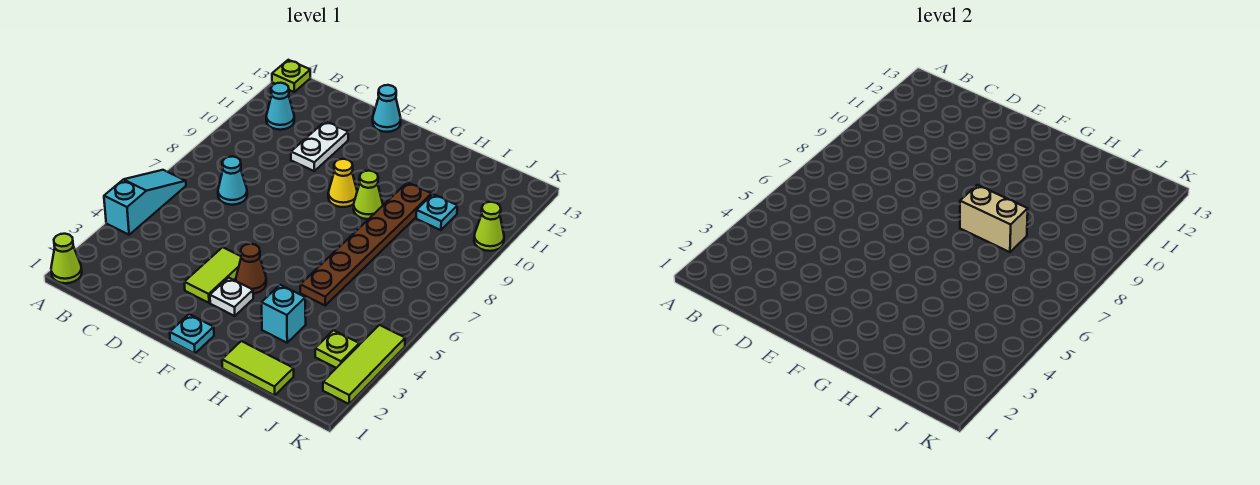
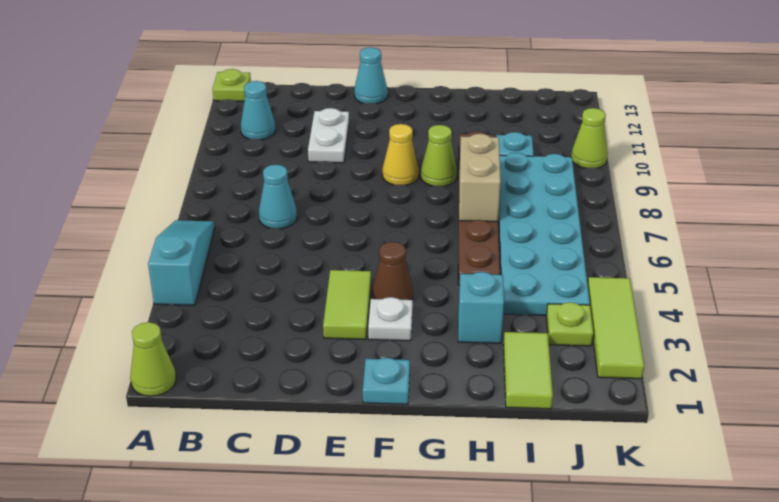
tan brick G8:H8 level 2 -> tan brick H7:H8 level 2
lime tile H1:I1 level 1 -> lime tile I1:I2 level 1
none -> cyan plate I4:J9 level 1

